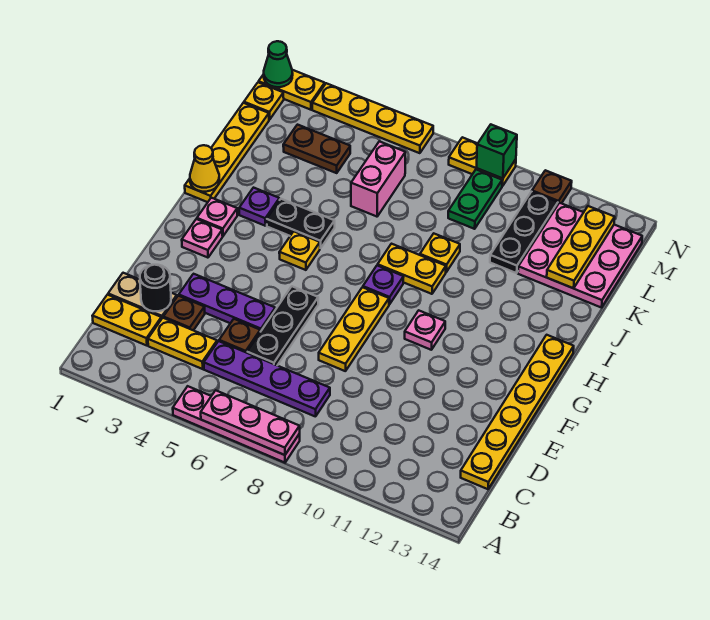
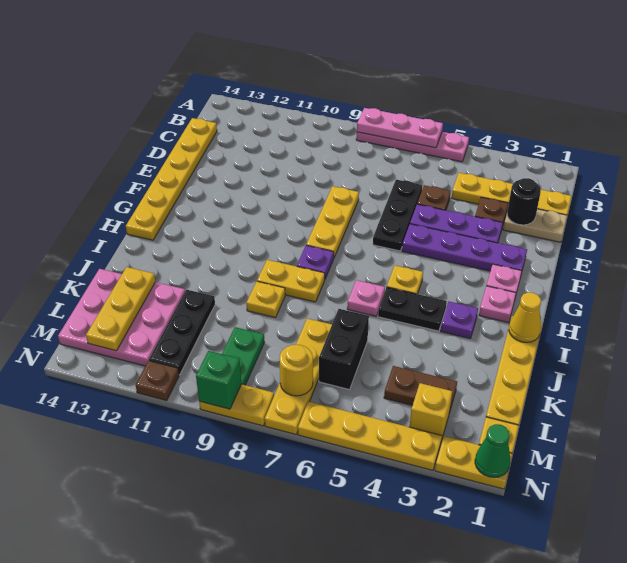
purple plate C5:C8 level 1 -> purple plate F2:F5 level 1
pink plate G10 level 1 -> pink plate I6 level 1
pink brick K6:L6 level 1 -> black brick K6:L6 level 1
none -> yellow plate K7:N7 level 1
none -> yellow brick M3 level 1
none -> yellow round brick M7 level 2

